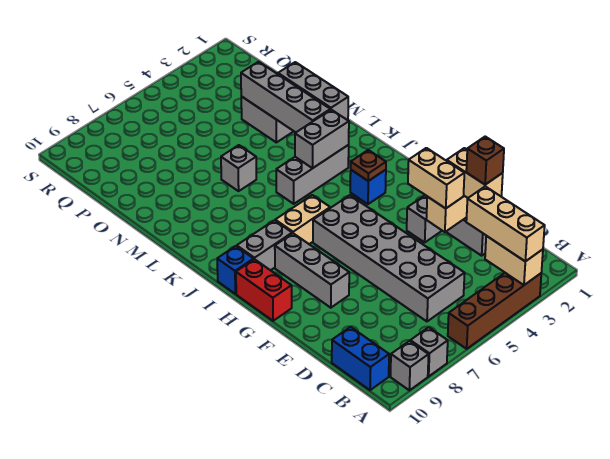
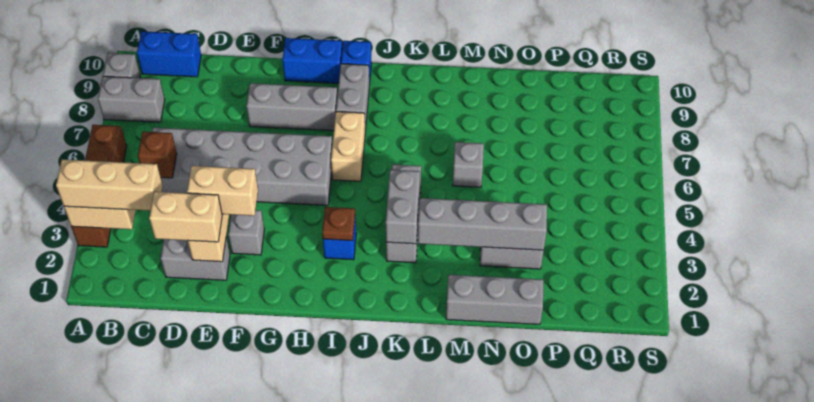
grey brick A8 level 1 -> grey brick A8:B8 level 1
brown brick D2 level 4 -> brown brick C5 level 2
red brick G10:H10 level 1 -> blue brick G10:H10 level 1

